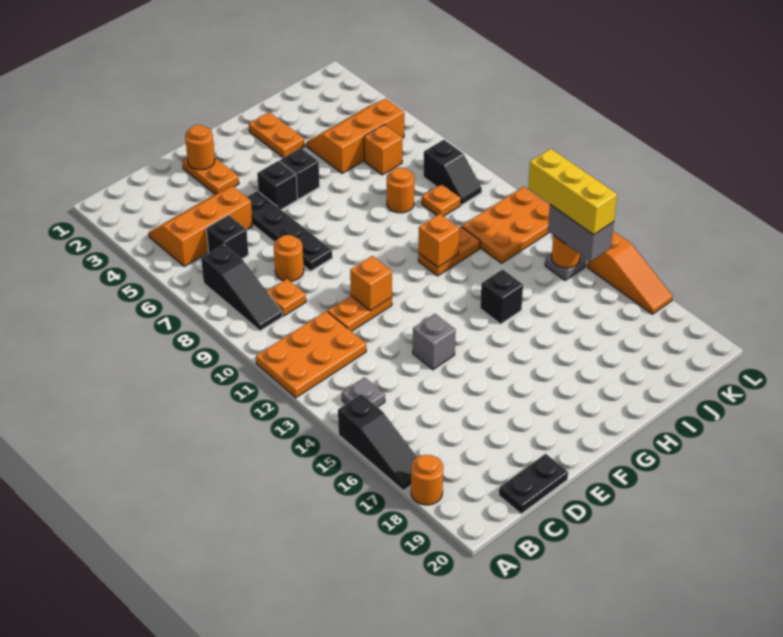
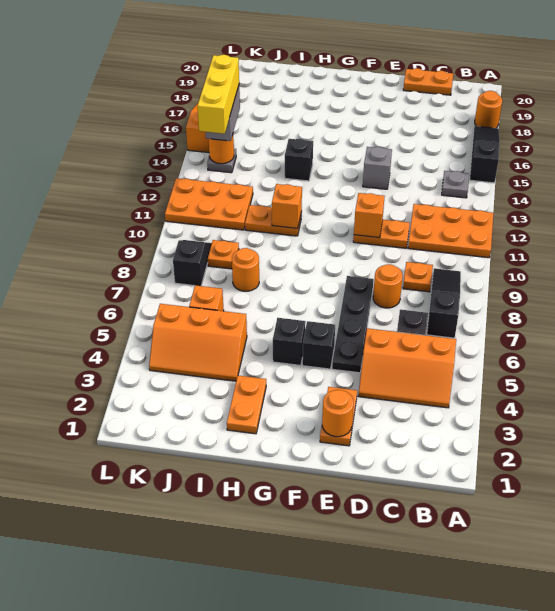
black plate C20:D20 level 1 -> orange plate C20:D20 level 1

